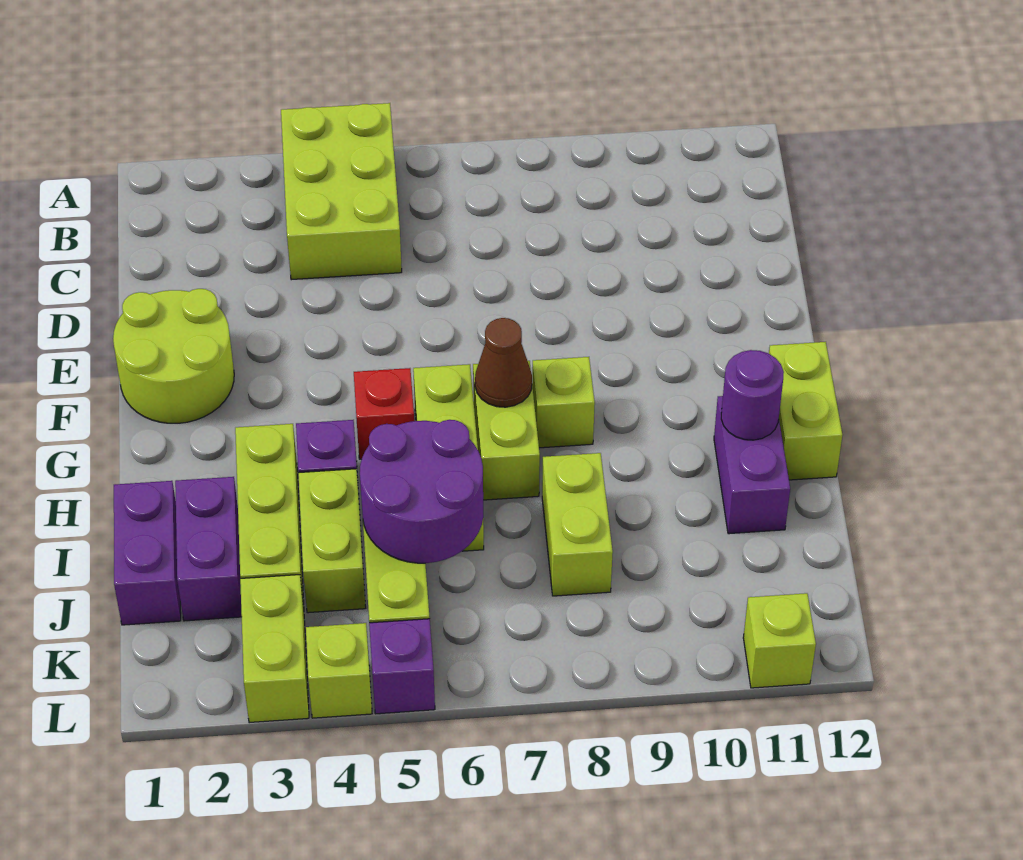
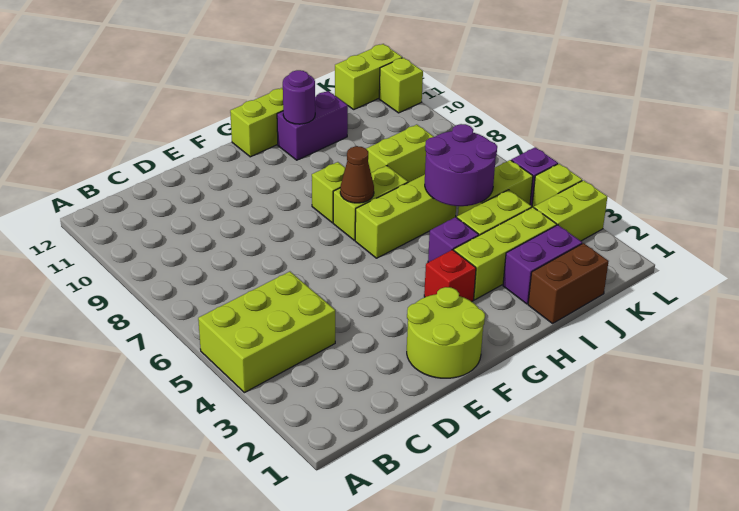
red brick G5 level 1 -> red brick G3 level 1
purple brick I1:J1 level 1 -> brown brick I1:J1 level 1
none -> lime brick K12:L12 level 1

